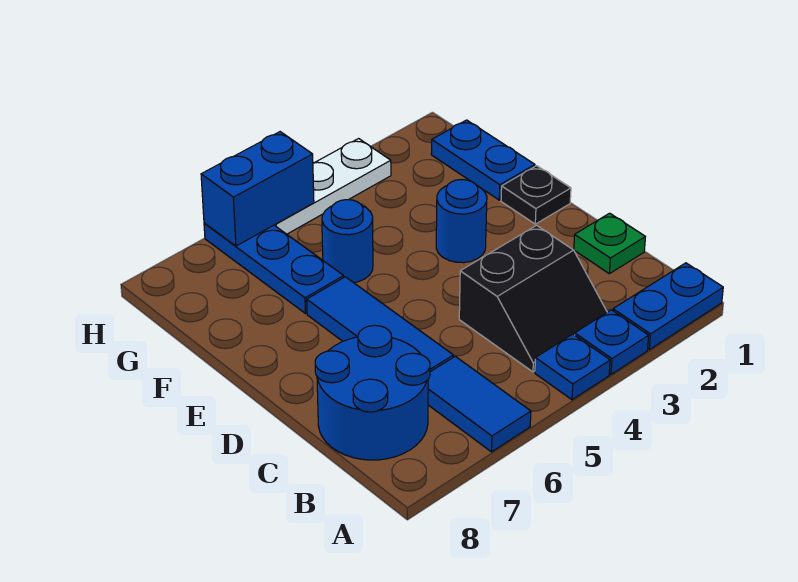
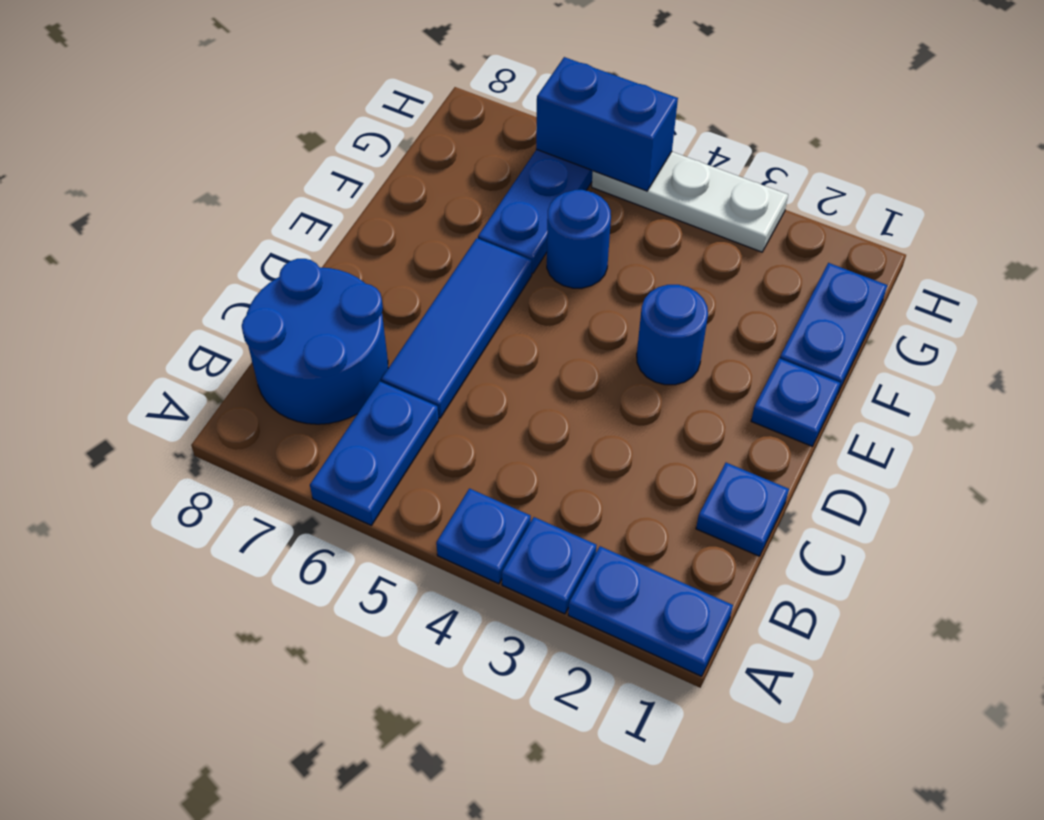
blue tile A6:B6 level 1 -> blue plate A6:B6 level 1
black slope B3:C4 level 1 top C -> none
green plate C1 level 1 -> blue plate C1 level 1
black plate E1 level 1 -> blue plate E1 level 1

